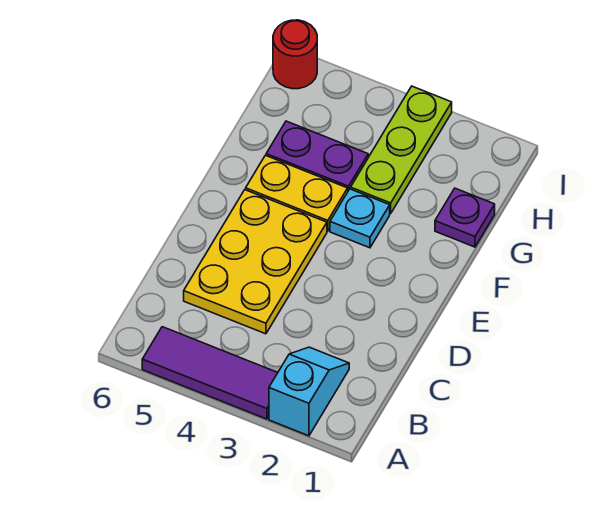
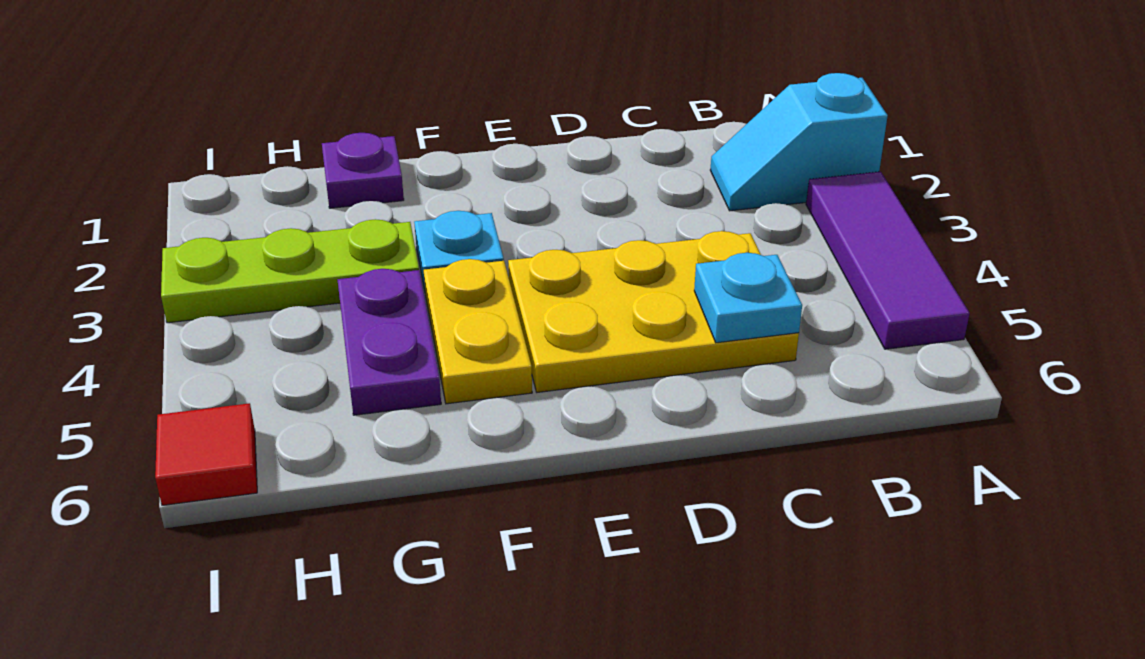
none -> cyan plate C5 level 2
red round brick I6 level 1 -> red tile I6 level 1

